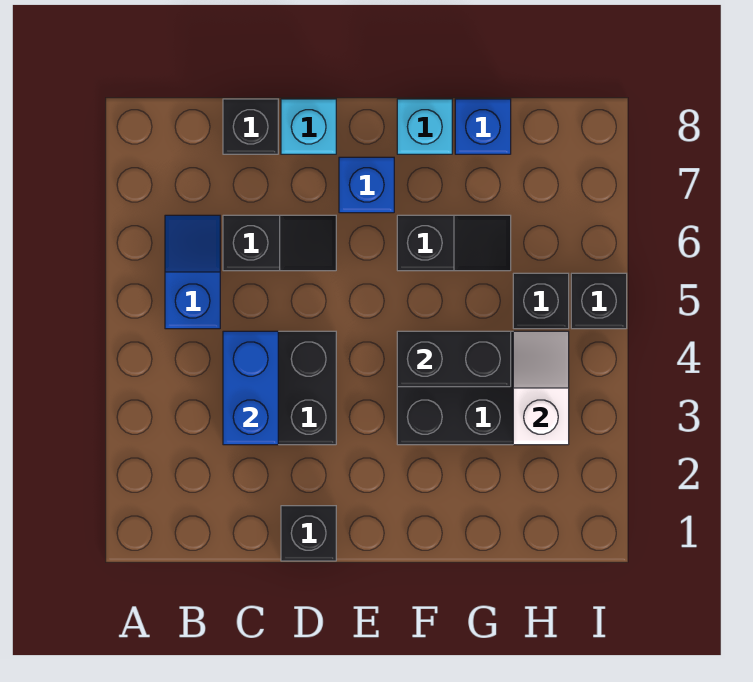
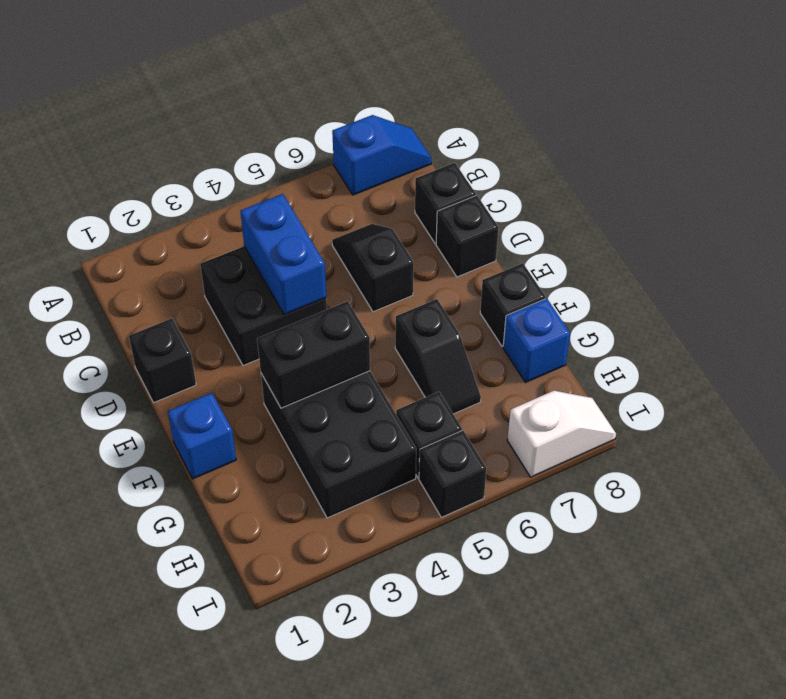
blue slope B5:B6 level 1 top 5 -> blue slope A7:A8 level 1 top 7
blue brick C3:C4 level 2 -> blue brick C4:D4 level 2
black slope C6:D6 level 1 top C -> black slope C6:D6 level 1 top D
cyan brick D8 level 1 -> black brick D8 level 1
blue brick E7 level 1 -> blue brick F1 level 1
black brick F4:G4 level 2 -> black brick F3:F4 level 2
cyan brick F8 level 1 -> black brick F8 level 1
white slope H3:H4 level 2 top 3 -> white slope I7:I8 level 1 top 7

